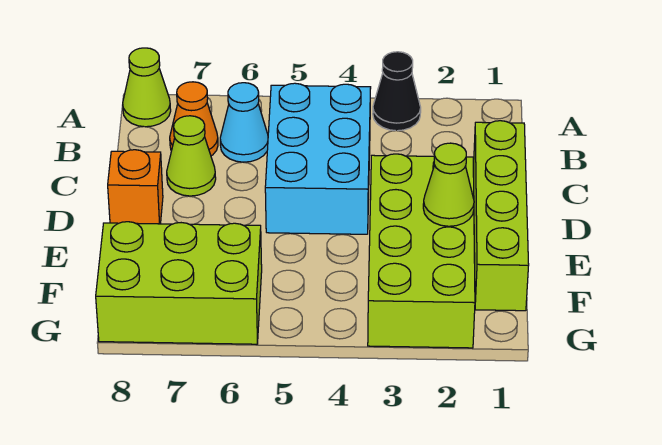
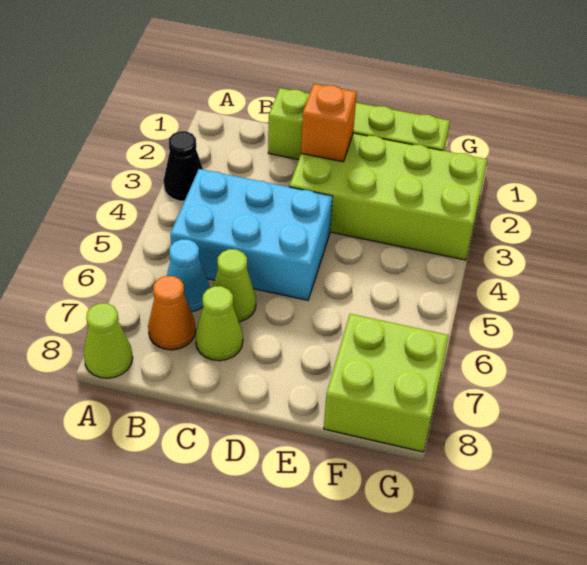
orange brick D8 level 1 -> orange brick D2 level 2
lime cone E2 level 2 -> lime cone C6 level 1
lime brick F6:G8 level 1 -> lime brick F7:G8 level 1

